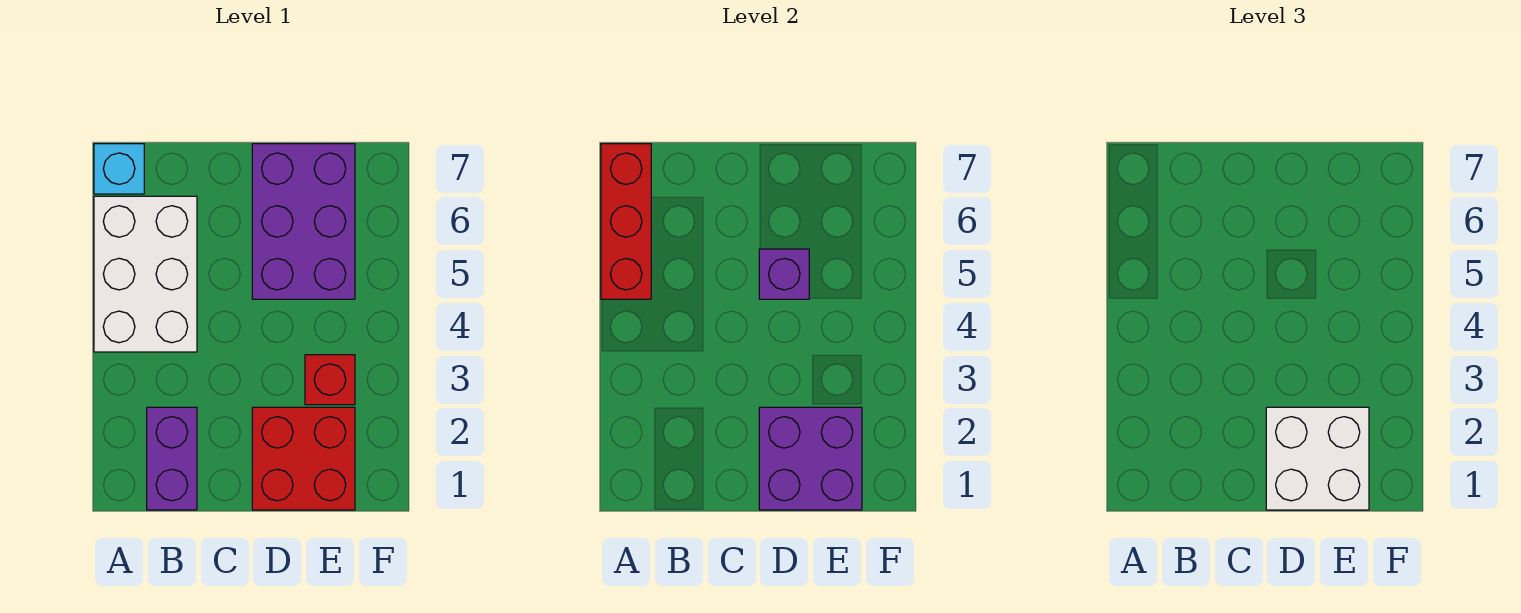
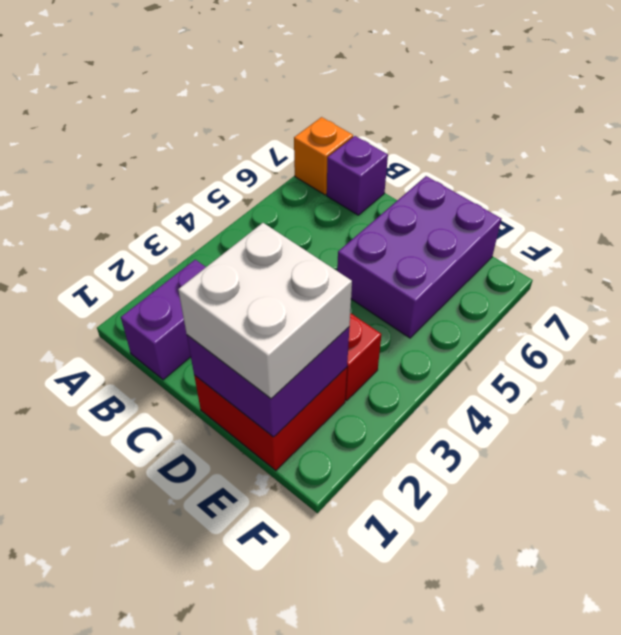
white brick A4:B6 level 1 -> none
red brick A5:A7 level 2 -> none
cyan brick A7 level 1 -> orange brick A7 level 1
purple brick D5 level 2 -> purple brick B7 level 1

